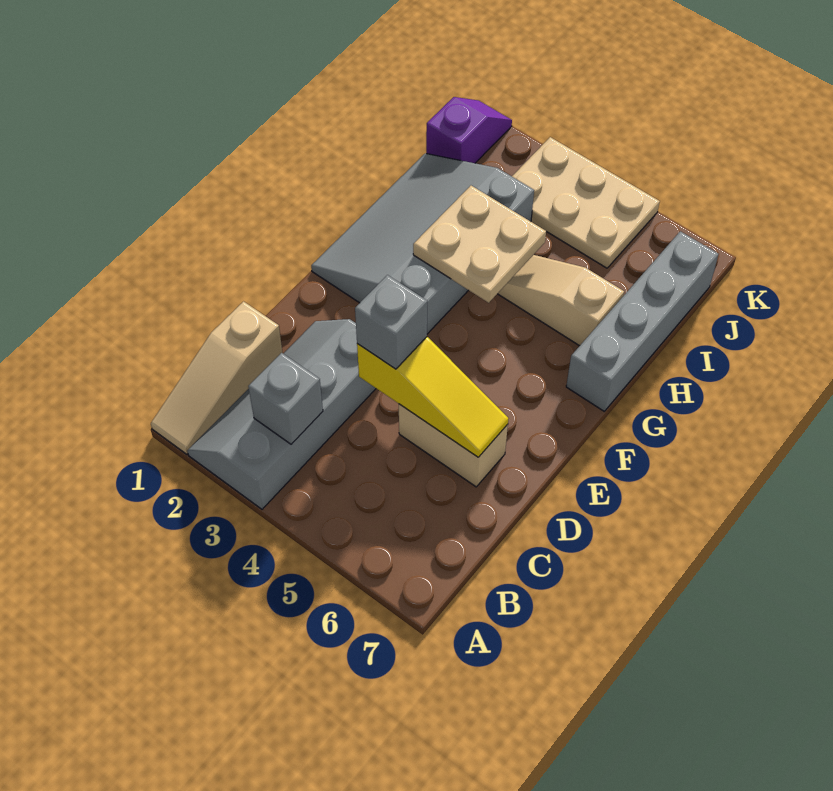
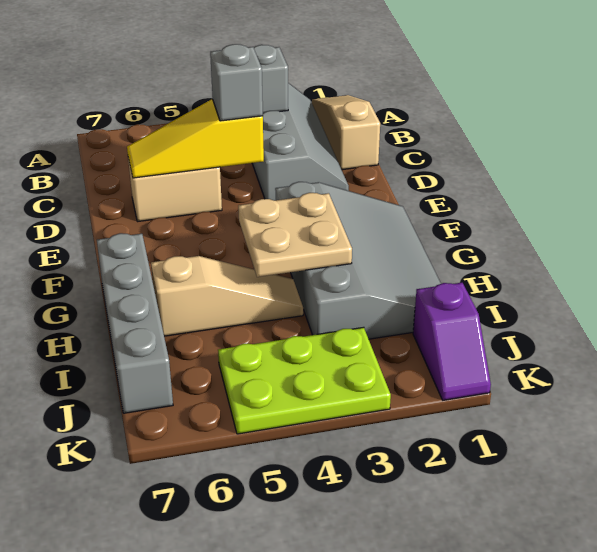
tan plate J3:K5 level 1 -> lime plate J3:K5 level 1

